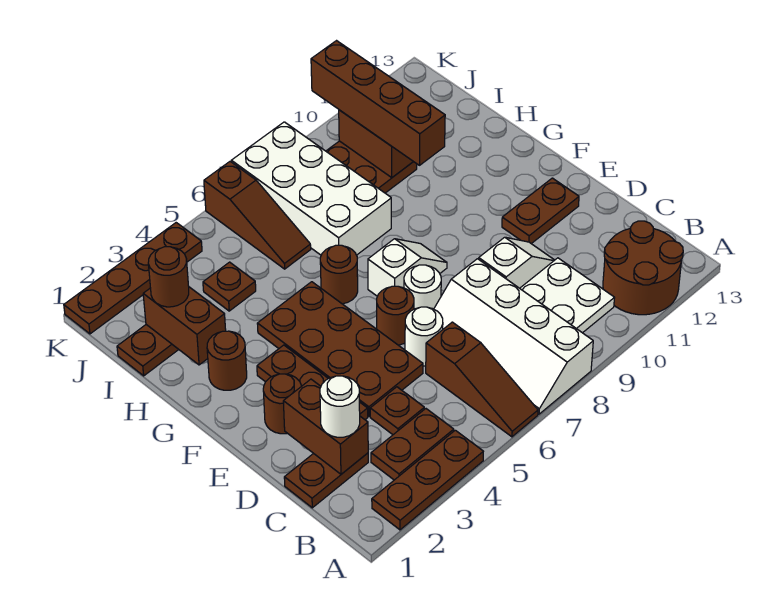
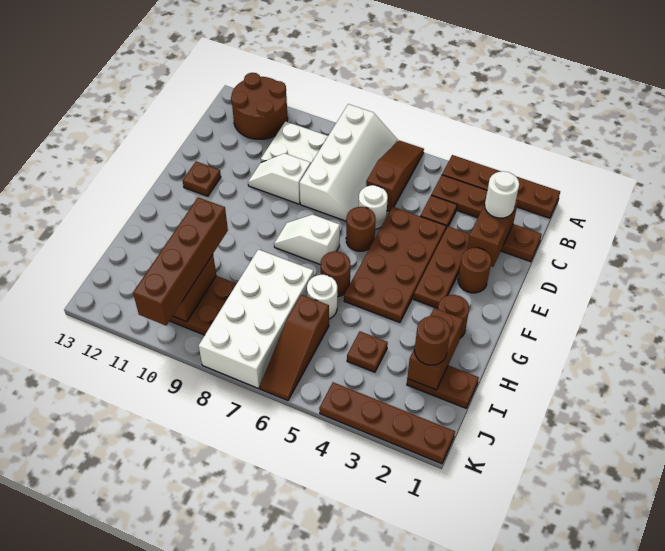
brown plate A2:A4 level 1 -> brown plate A1:A4 level 1
white round brick E7 level 1 -> white round brick H6 level 1
brown plate E11:E12 level 1 -> brown plate E12 level 1
brown slope I6:K6 level 1 top K -> brown slope I6:K6 level 1 top I

